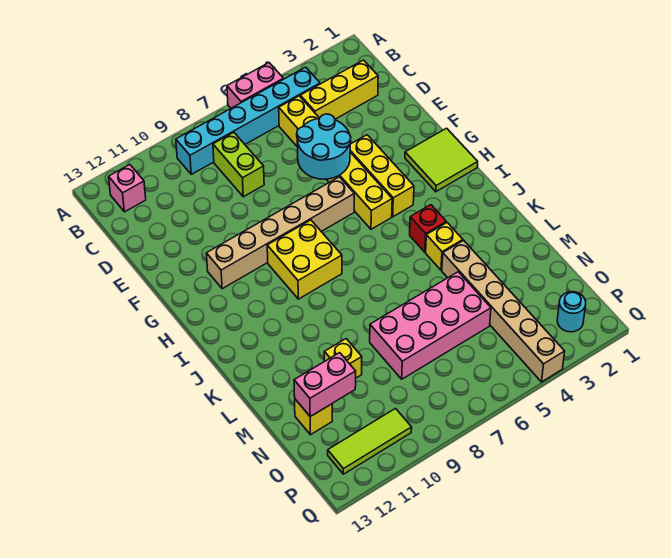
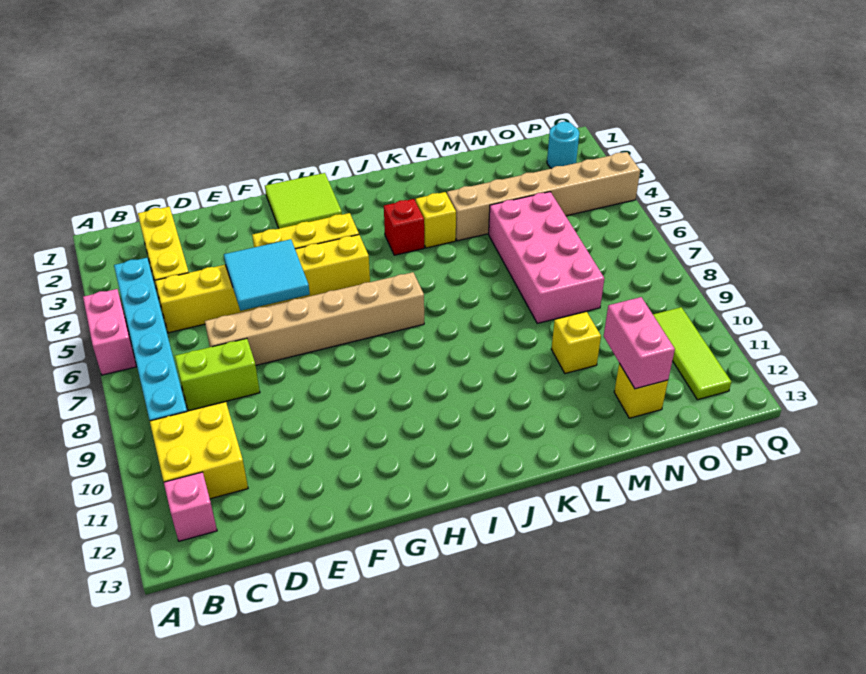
cyan round brick E5:F6 level 2 -> cyan tile E5:F6 level 2
tan brick G6:G11 level 1 -> tan brick D7:I7 level 1
yellow brick H8:I9 level 1 -> yellow brick B10:C11 level 1

